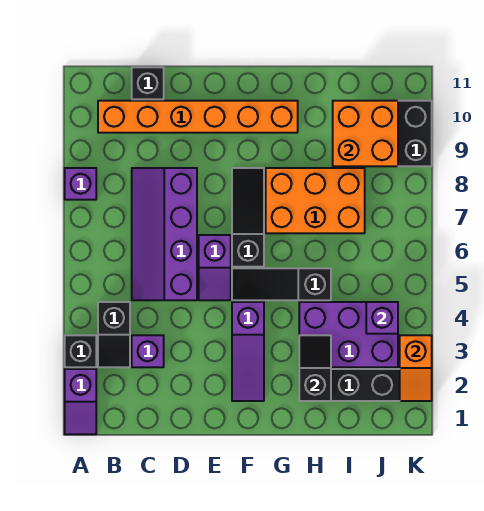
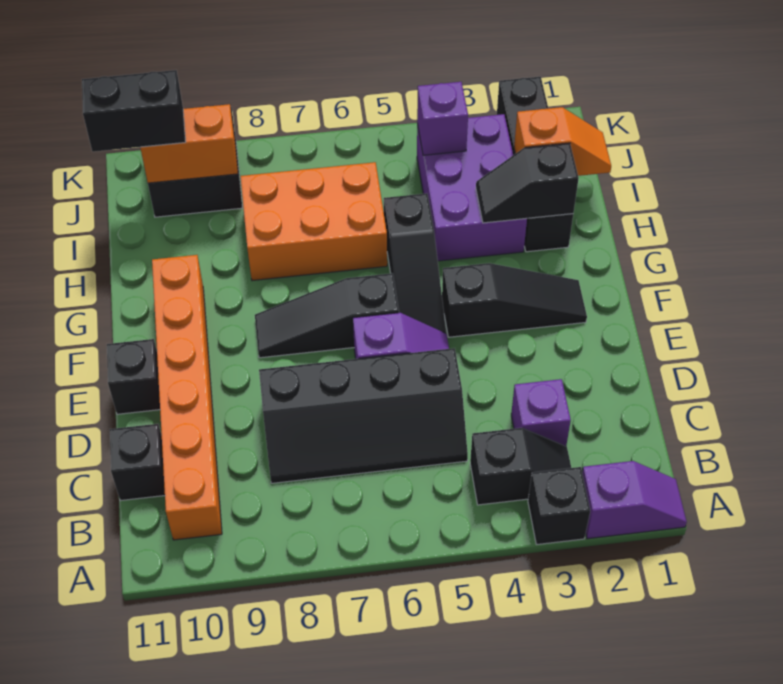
purple brick A8 level 1 -> none
purple slope C5:D8 level 1 top D -> black slope C5:D8 level 1 top D
none -> black brick E11 level 1
purple slope F2:F4 level 1 top 4 -> black slope F2:F4 level 1 top 4
orange brick G7:I8 level 1 -> orange brick H6:I8 level 1
orange brick I9:J10 level 2 -> orange brick J9:J10 level 2
none -> black brick J10:J11 level 3
orange slope K2:K3 level 2 top 3 -> orange slope I1:I2 level 2 top 2

